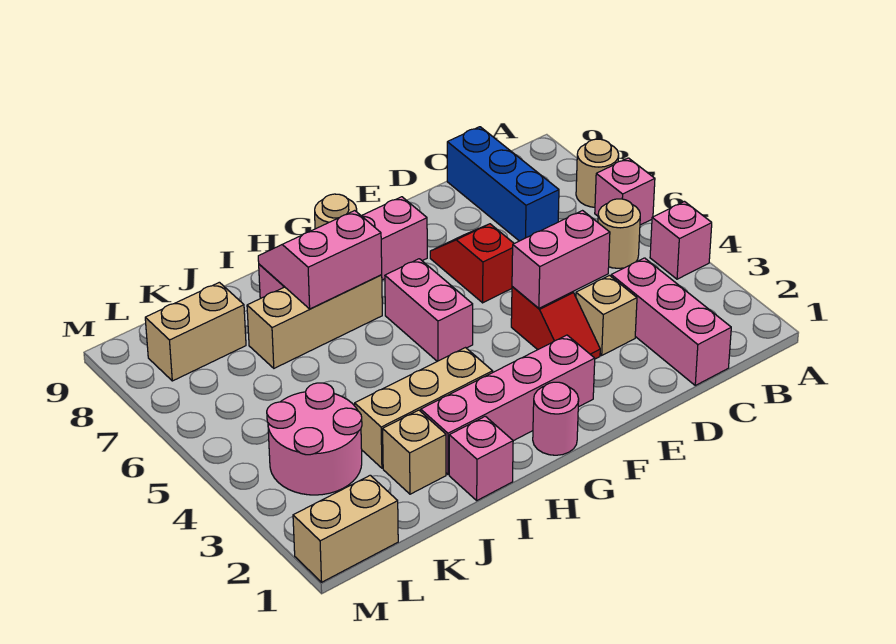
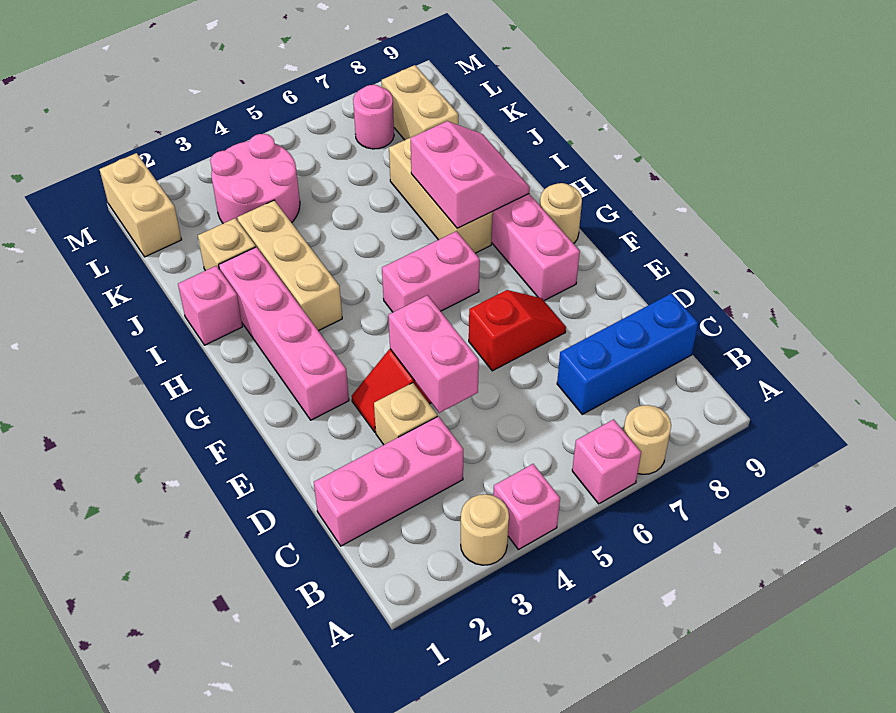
tan round brick B5 level 1 -> tan round brick A3 level 1
pink round brick G1 level 1 -> pink round brick L7 level 1

